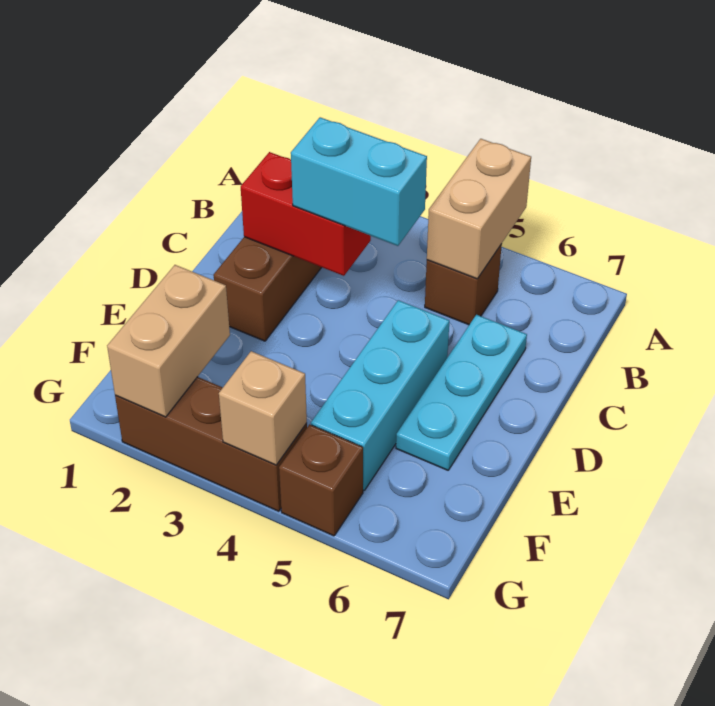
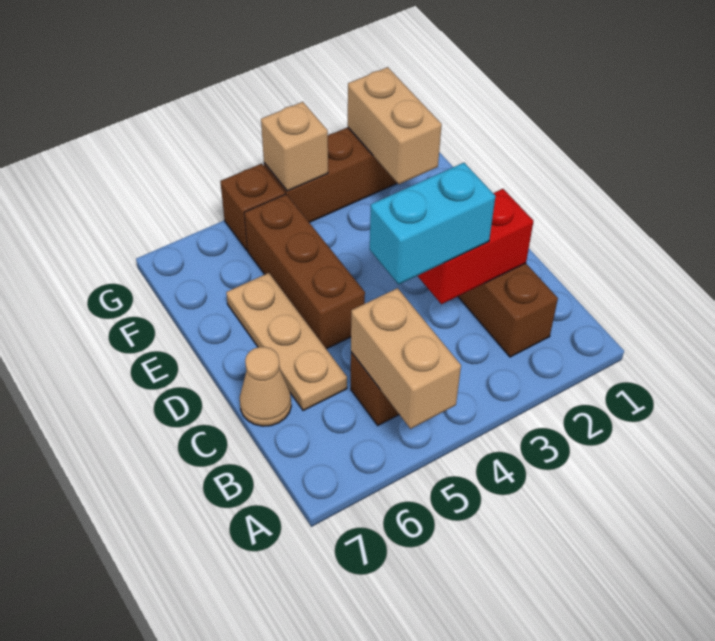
cyan plate C6:E6 level 1 -> tan plate C6:E6 level 1
none -> tan cone C7 level 1
cyan brick D5:F5 level 1 -> brown brick D5:F5 level 1

